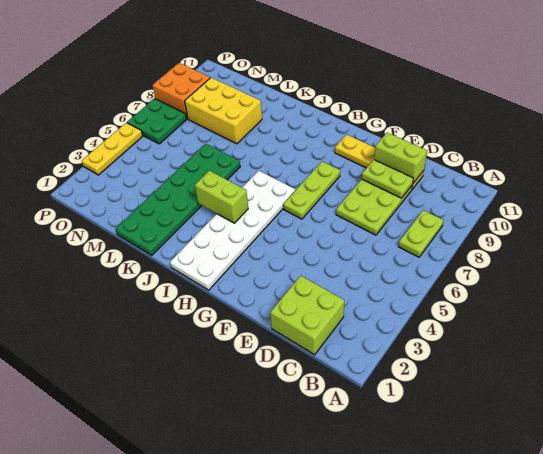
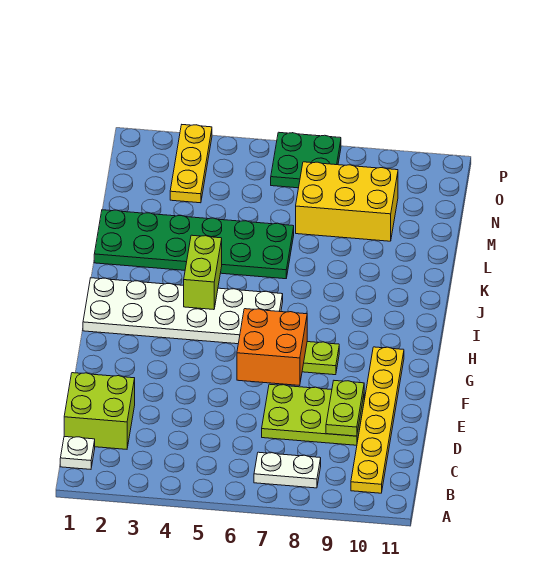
none -> white plate B1 level 1
lime plate B7:B8 level 1 -> white plate B7:B8 level 1
yellow plate D10:G10 level 1 -> yellow plate B10:G10 level 1
lime brick D10:E10 level 2 -> none
yellow brick L8:N9 level 1 -> yellow brick M7:N9 level 1
orange brick O8:P9 level 1 -> orange brick F6:G7 level 2
yellow plate P3:P5 level 1 -> yellow plate N3:P3 level 1

